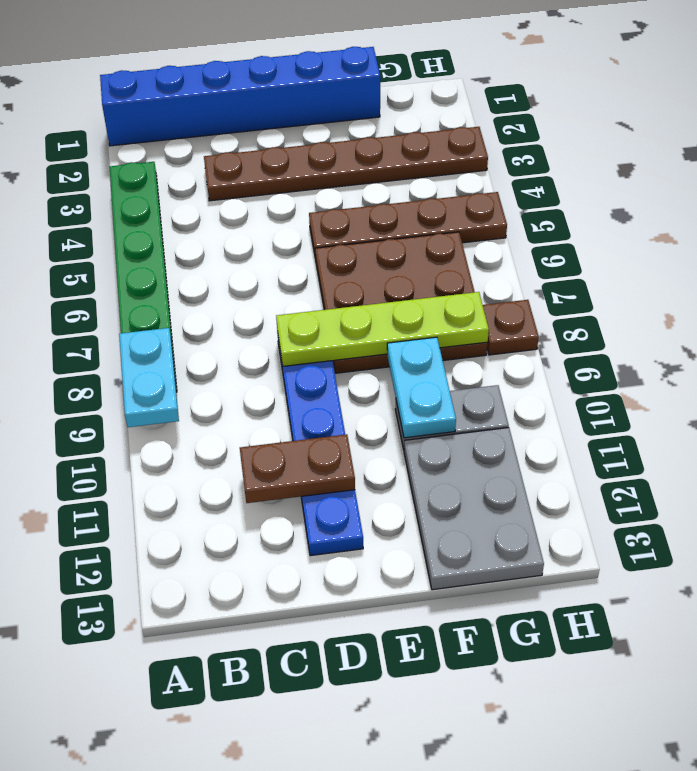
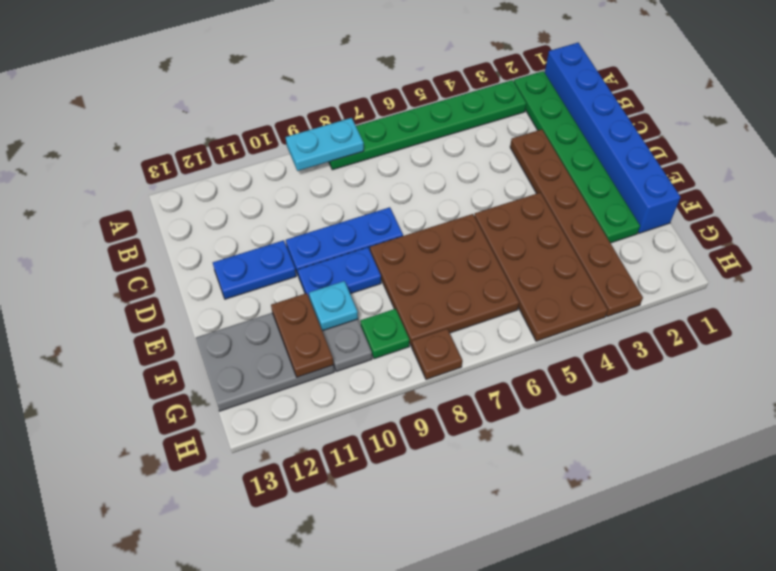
none -> green plate A2:F2 level 1
brown plate C11:D11 level 2 -> brown plate F11:G11 level 2
lime plate D8:G8 level 2 -> none
brown plate E5:H5 level 1 -> brown plate E4:H5 level 1
none -> blue plate E9:E10 level 1
cyan plate F9:F10 level 2 -> cyan plate F10 level 2
none -> green plate G9 level 1

